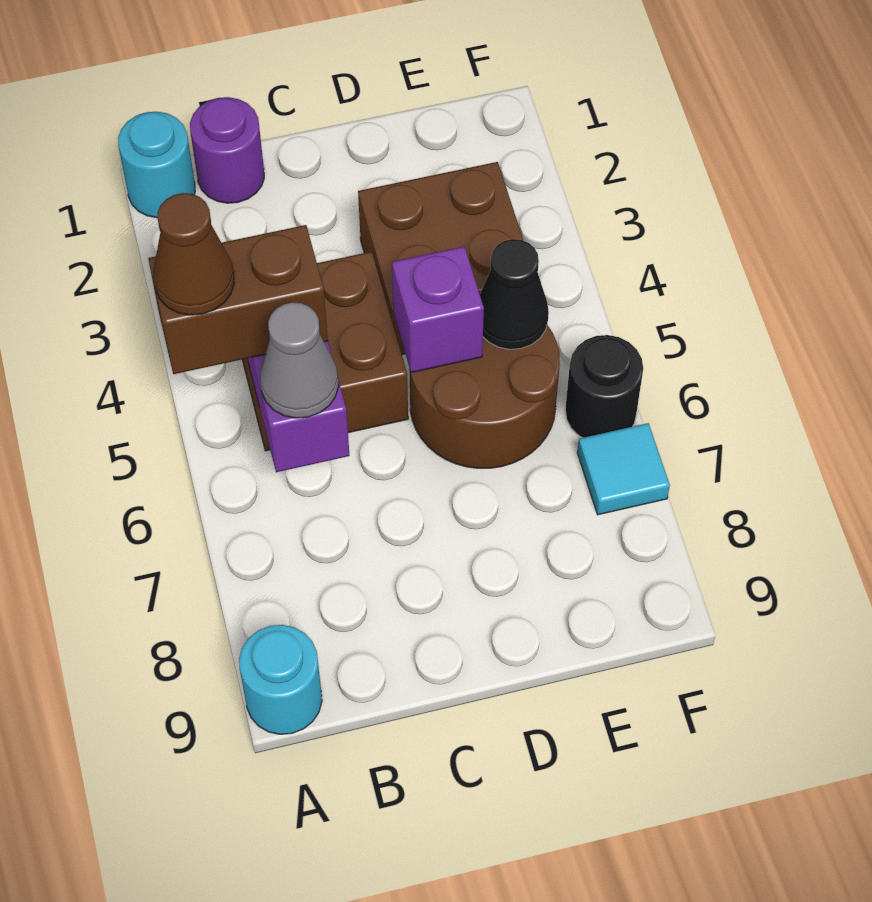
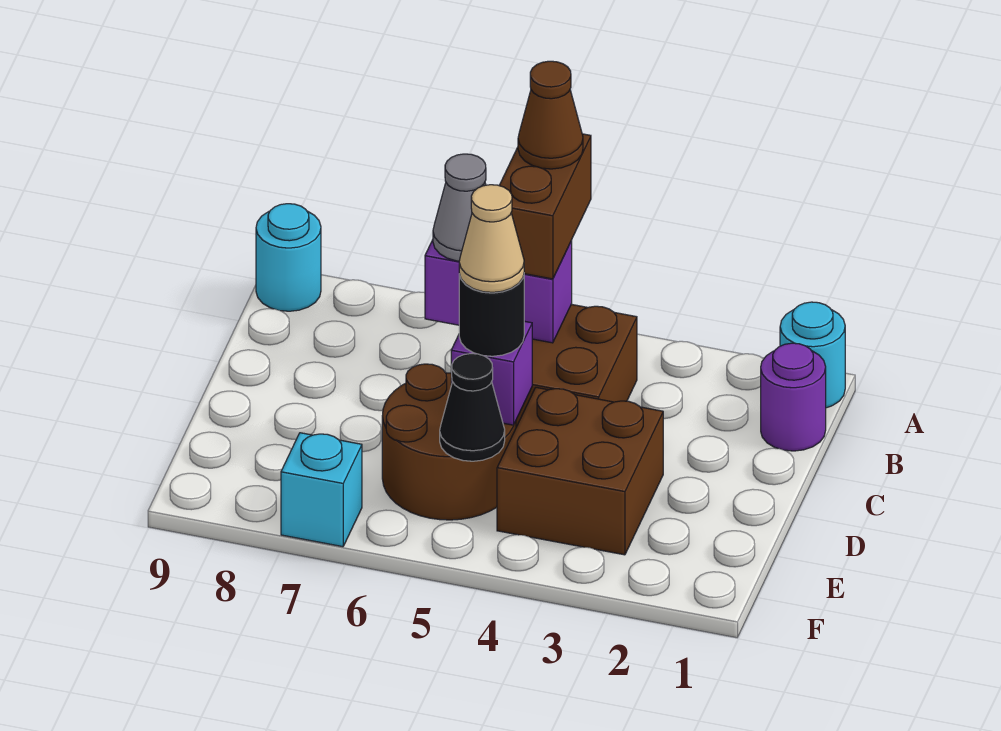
none -> tan cone D5 level 4
black round brick F6 level 1 -> black round brick D5 level 3
cyan tile F7 level 1 -> cyan brick F7 level 1

